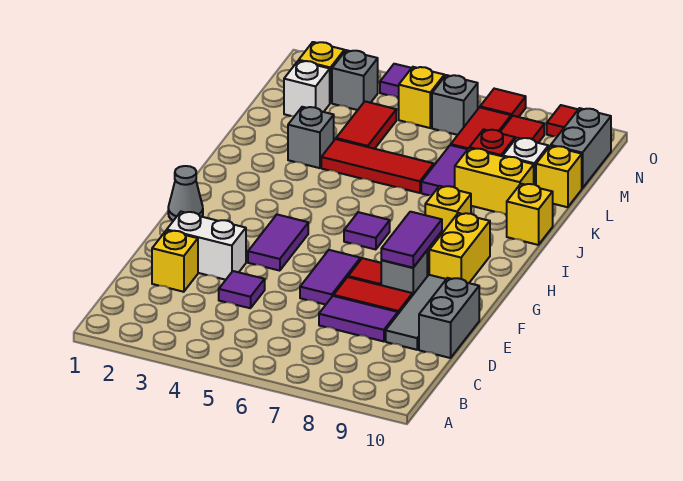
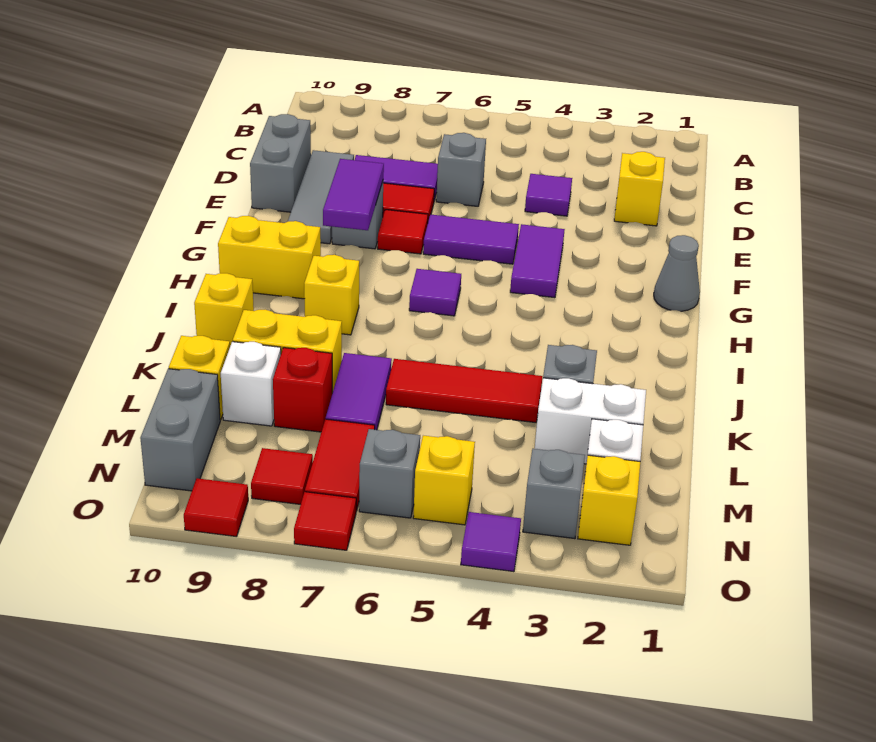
none -> grey brick D6 level 1
white brick E2:E3 level 1 -> white brick L2:L3 level 1
purple tile E6:F6 level 1 -> purple tile F5:F6 level 1
yellow brick G9:H9 level 1 -> yellow brick H9:H10 level 1
red tile L4:M4 level 1 -> none

